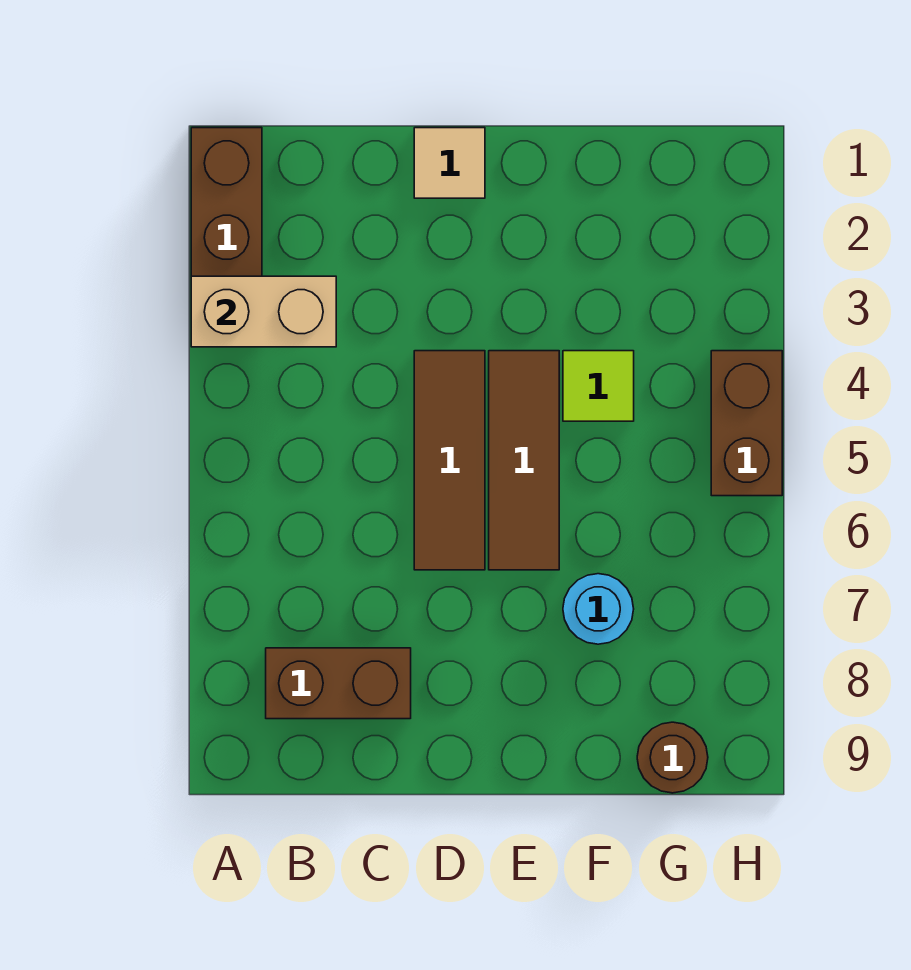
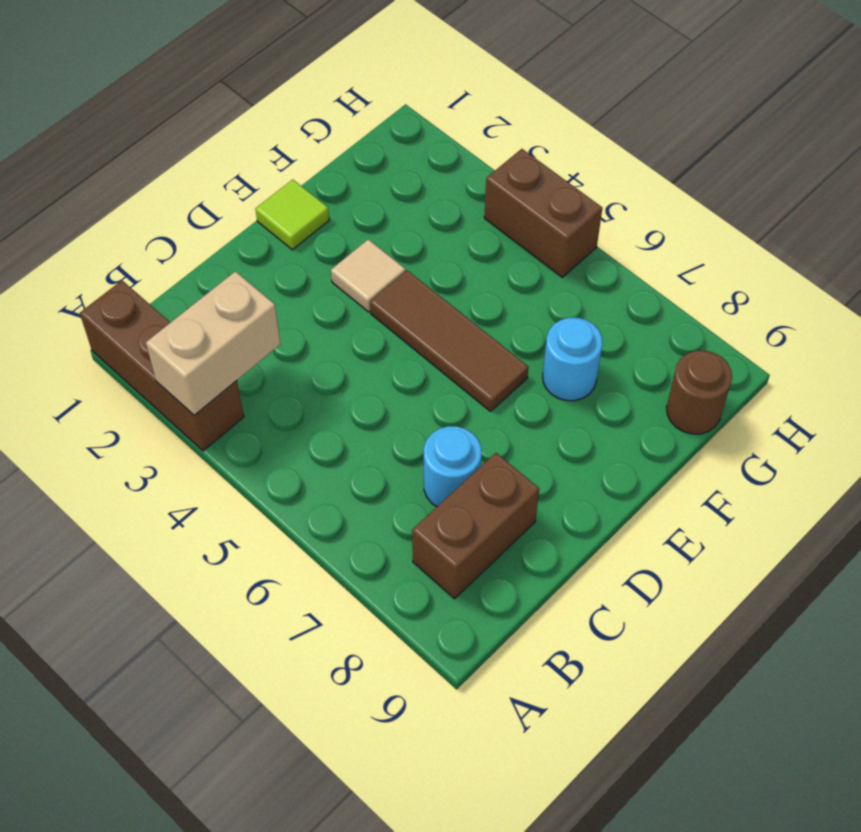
none -> cyan round brick C7 level 1
tan tile D1 level 1 -> tan tile E3 level 1
brown tile D4:D6 level 1 -> none
lime tile F4 level 1 -> lime tile E1 level 1

